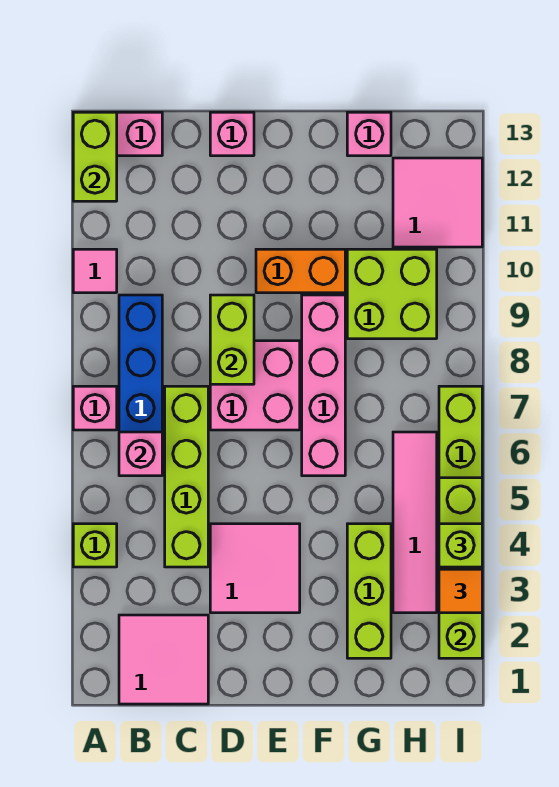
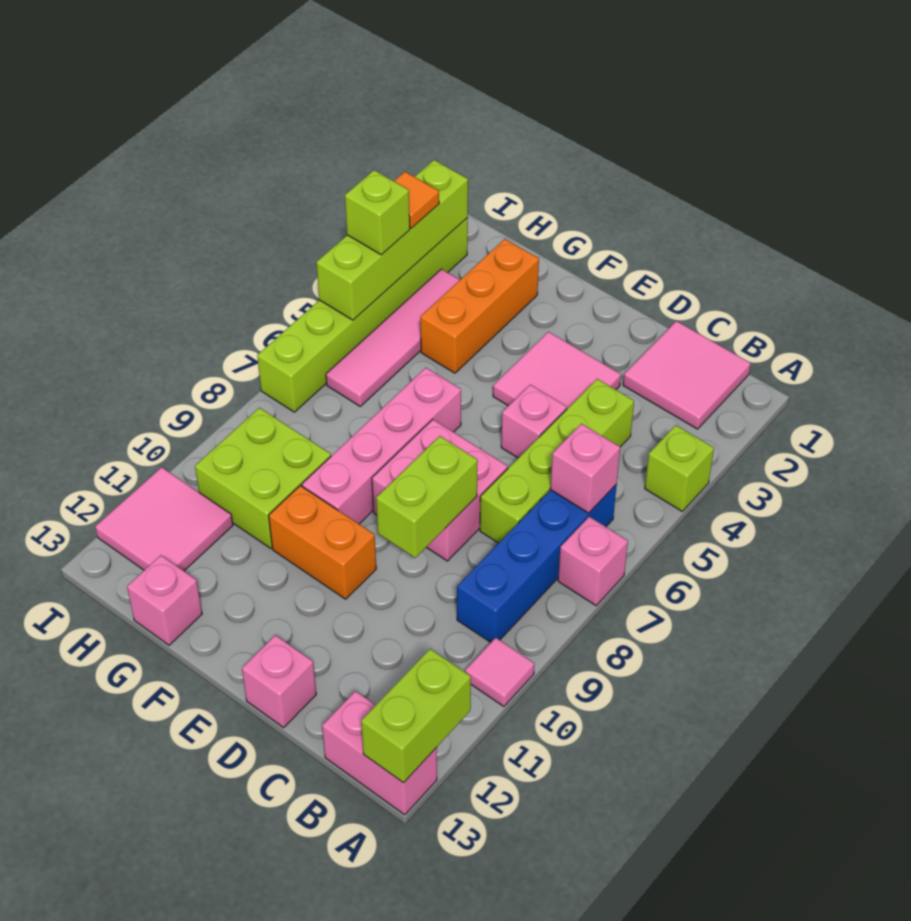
none -> pink brick D5 level 1
lime brick G2:G4 level 1 -> orange brick G2:G4 level 1

